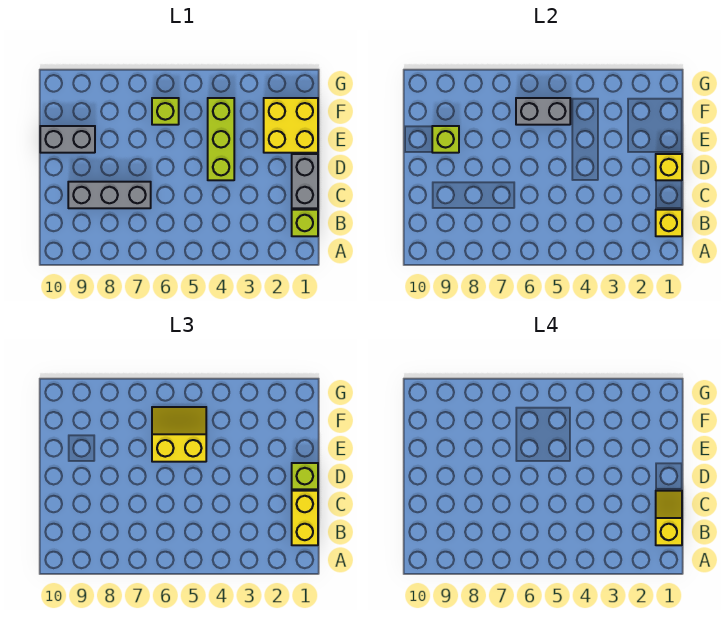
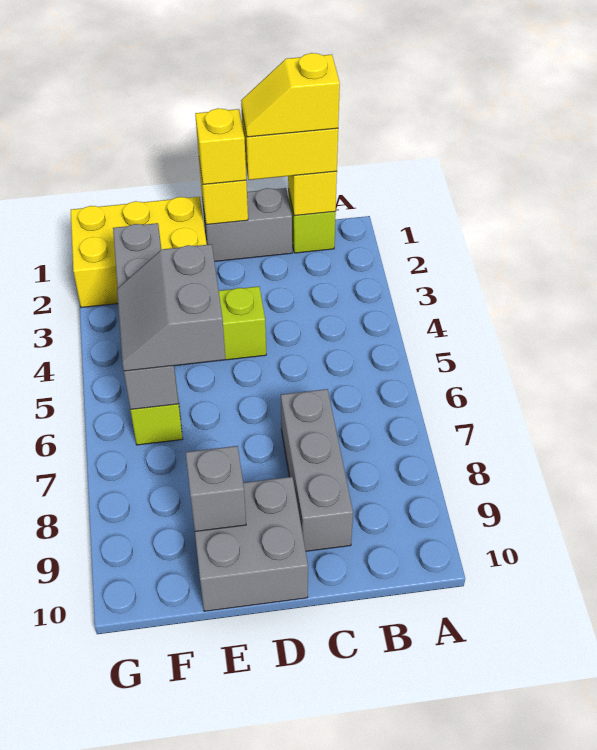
lime brick D1 level 3 -> yellow brick D1 level 3
yellow brick E1:F2 level 1 -> yellow brick E1:G2 level 1
yellow slope E5:F6 level 3 top E -> grey slope E5:F6 level 3 top E
grey brick E9:E10 level 1 -> grey brick D9:E10 level 1
lime brick E9 level 2 -> grey brick E9 level 2
grey brick F5:F6 level 2 -> grey brick F3:F6 level 2

